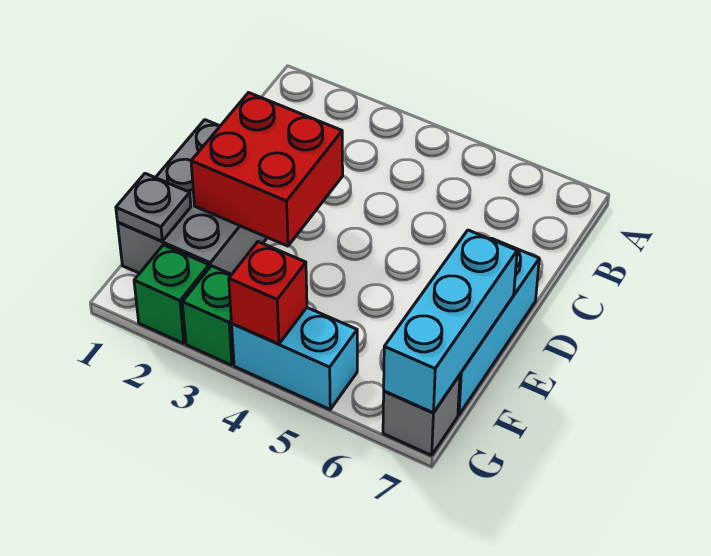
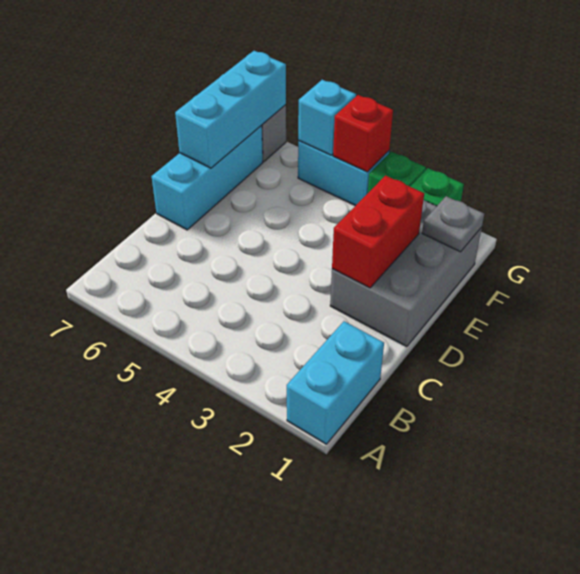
none -> cyan brick A1:B1 level 1
red brick D2:E3 level 2 -> red brick D2:E2 level 2
none -> cyan brick G5 level 2

